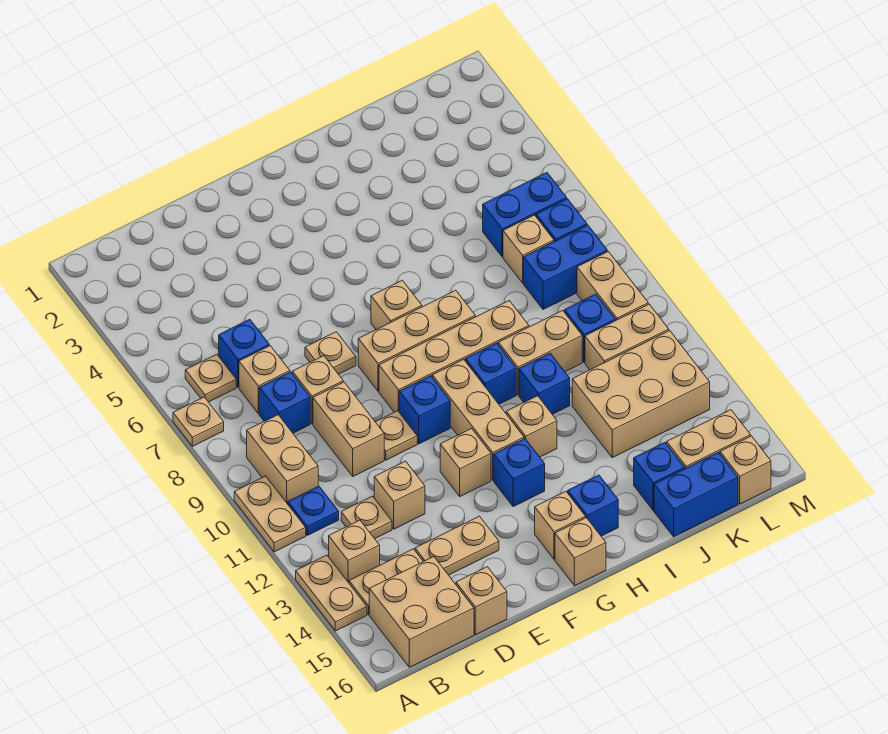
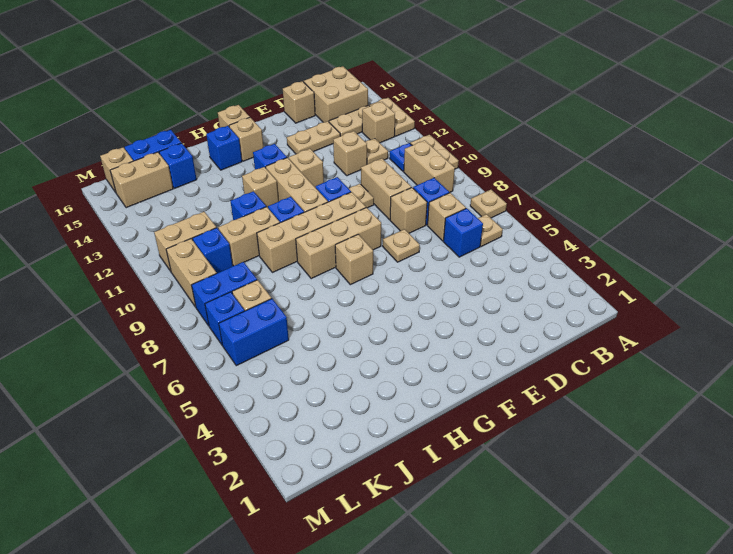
tan brick J12:L13 level 1 -> none

